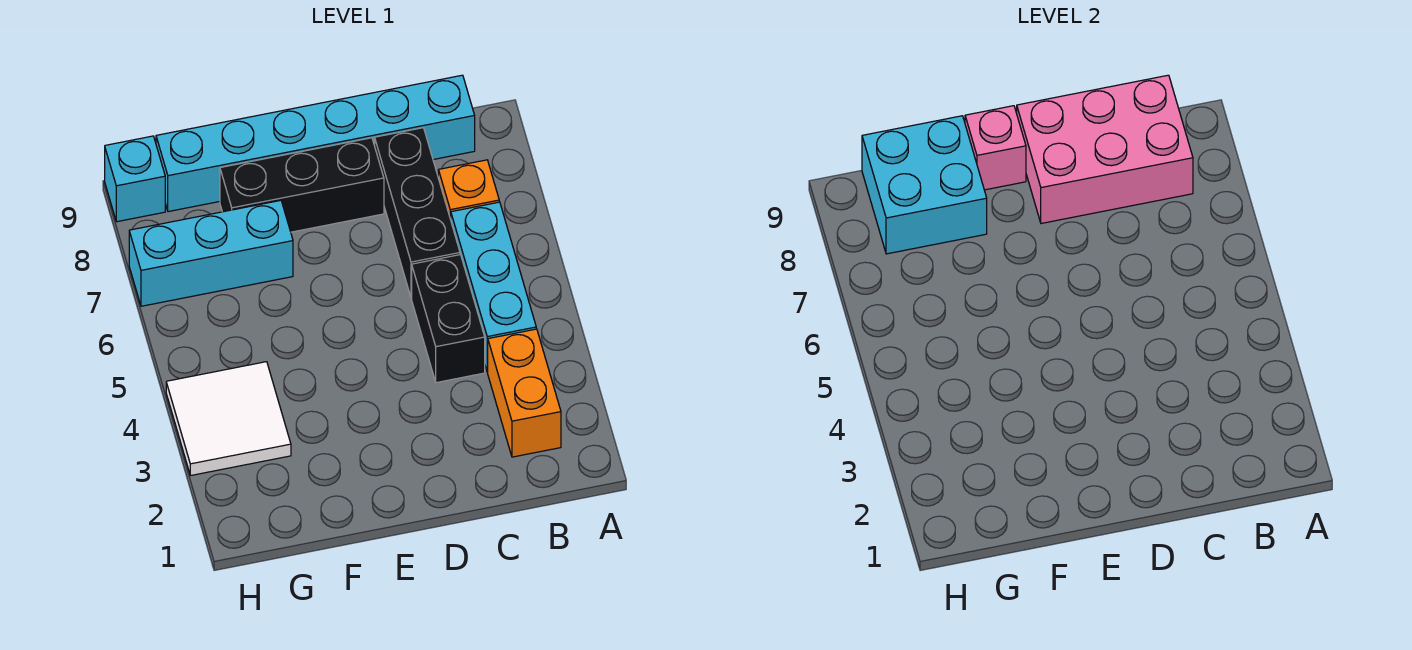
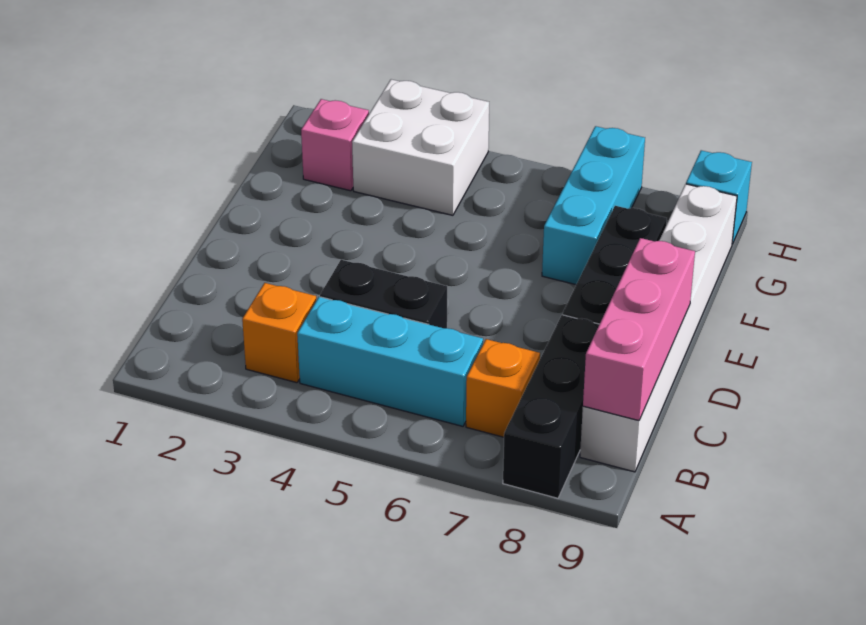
orange brick B2:B3 level 1 -> orange brick B3 level 1
pink brick B8:D9 level 2 -> pink brick B9:D9 level 2
cyan brick B9:G9 level 1 -> white brick B9:G9 level 1
black brick C6:C8 level 1 -> black brick A8:C8 level 1
pink brick E9 level 2 -> pink brick G2 level 1
cyan brick F8:G9 level 2 -> none
white tile G3:H4 level 1 -> white brick G3:H4 level 1

